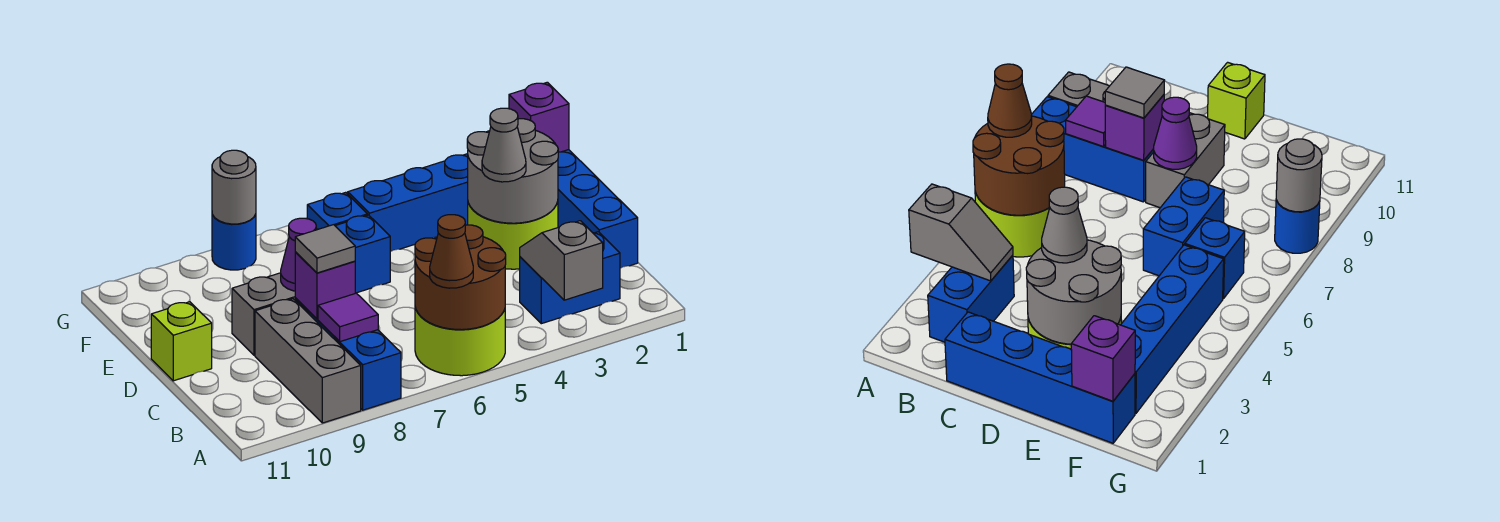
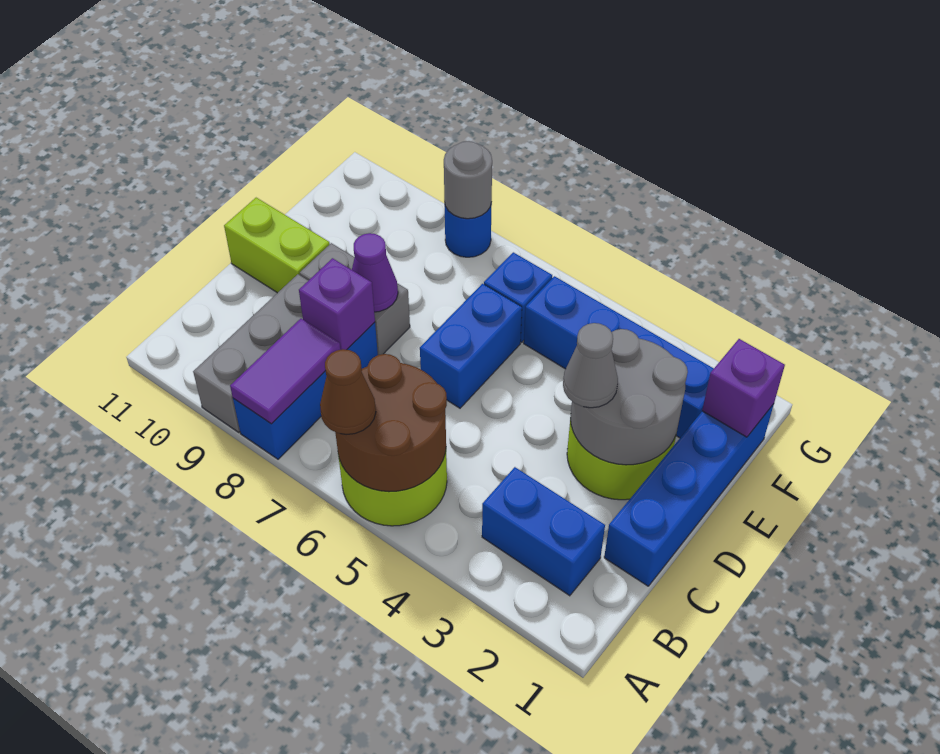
grey slope A3:B3 level 2 top A -> none
purple tile B8 level 2 -> purple tile A8:B8 level 2
grey tile C8 level 3 -> none
lime brick D11 level 1 -> lime brick D10:D11 level 1
blue brick E6:E7 level 1 -> blue brick D6:E6 level 1

